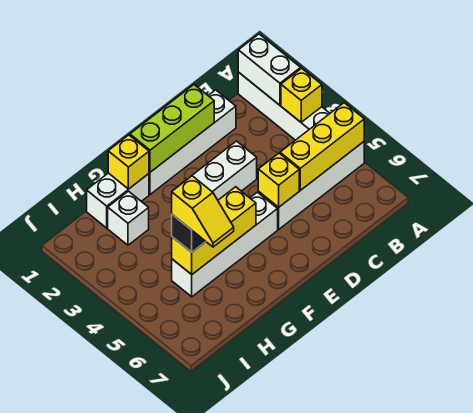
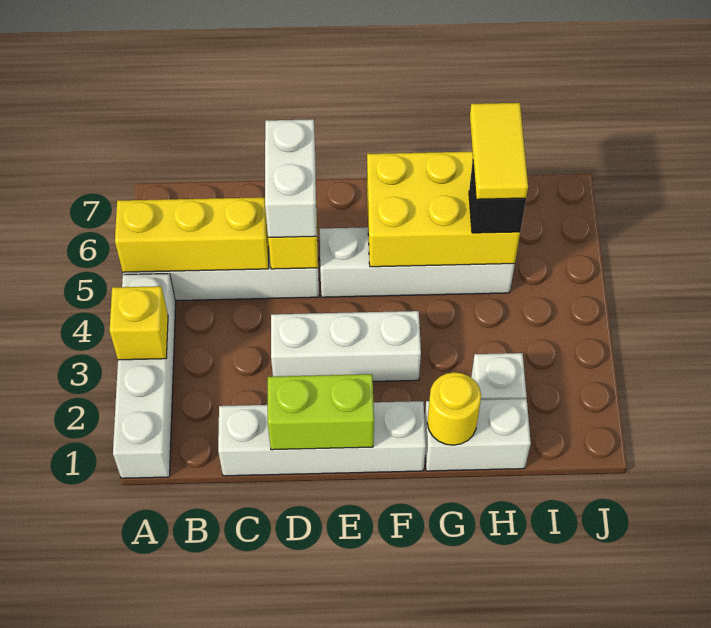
white brick A1:A2 level 2 -> white brick D5:D6 level 3
lime brick D1:F1 level 2 -> lime brick D1:E1 level 2
yellow brick F5:H5 level 2 -> yellow brick F5:H6 level 2
yellow brick G1 level 2 -> yellow round brick G1 level 2
yellow slope H5:H6 level 4 top 5 -> yellow tile H5:H6 level 4

